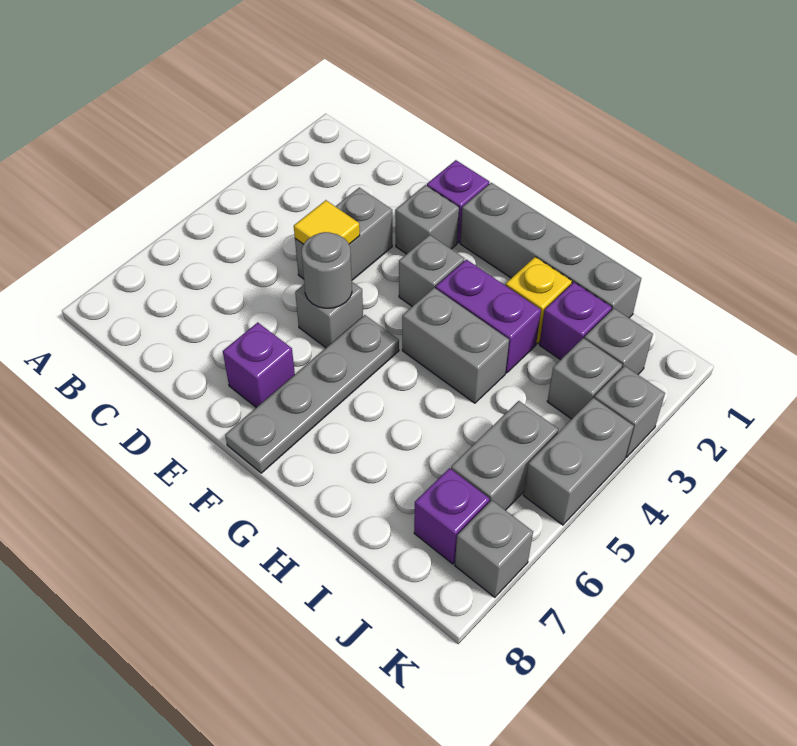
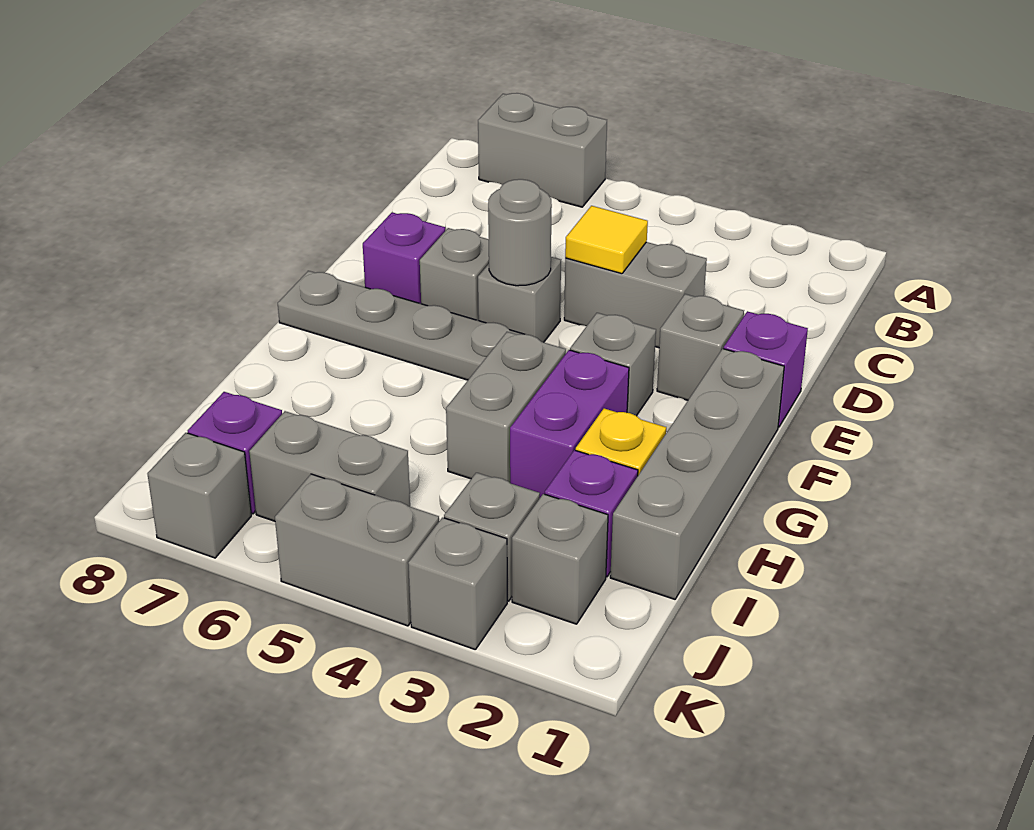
none -> grey brick A6:A7 level 1
none -> grey brick E6 level 1

